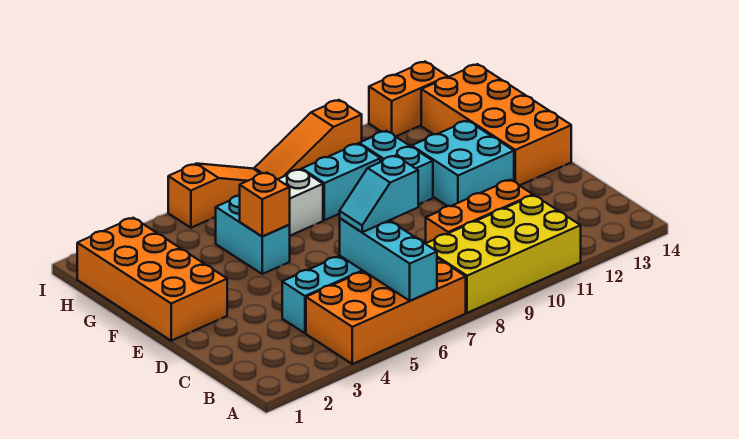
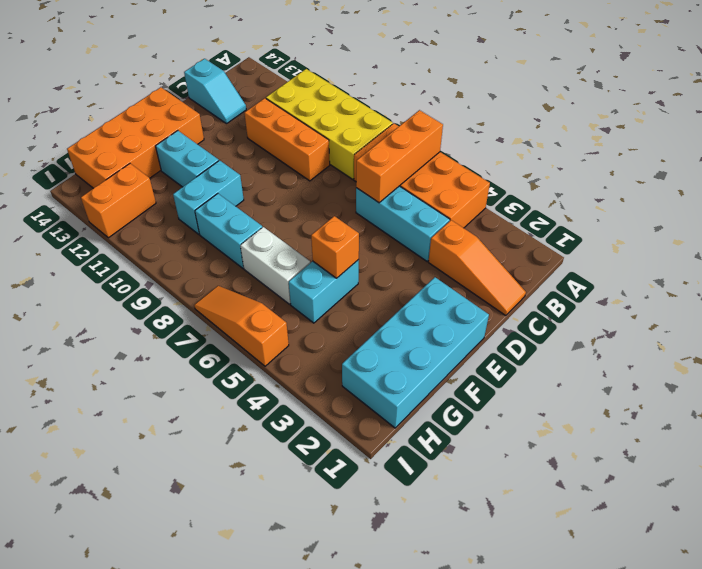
cyan brick A6:C6 level 2 -> orange brick A6:C6 level 2
cyan slope C6:C7 level 3 top 7 -> cyan slope C13:C14 level 1 top 14
orange brick E1:H2 level 1 -> cyan brick E1:H2 level 1
cyan brick E11:F12 level 1 -> cyan brick F11:F12 level 1
orange slope I8:I10 level 1 top 10 -> orange slope C1:C3 level 1 top 3
orange brick I12:I13 level 1 -> orange brick H12:I12 level 1

